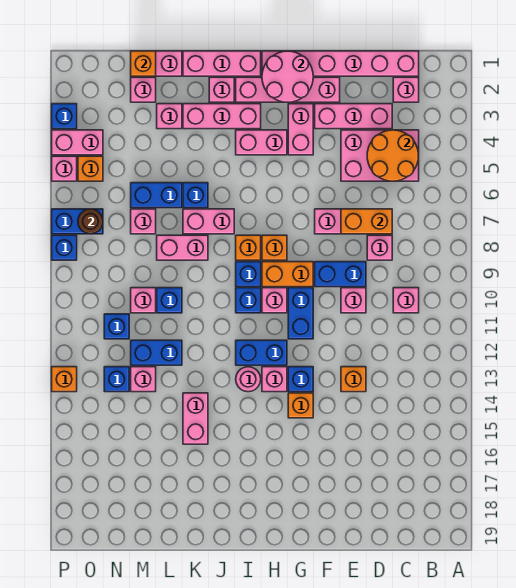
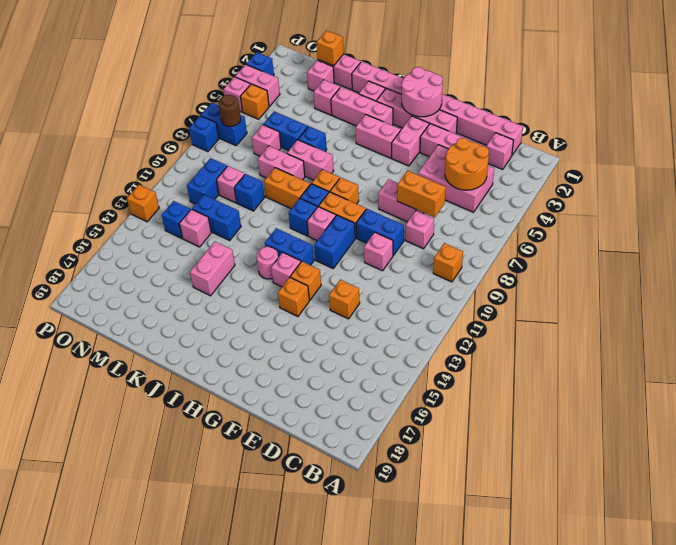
none -> orange brick B9 level 1
pink brick C10 level 1 -> none
blue brick G13 level 1 -> orange brick G13 level 1
none -> orange brick J9:K9 level 1
blue brick N11 level 1 -> blue brick N10:N11 level 1

